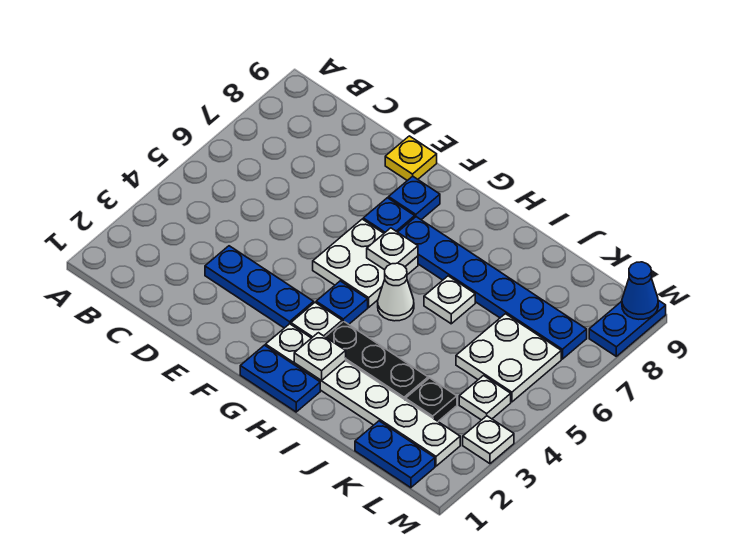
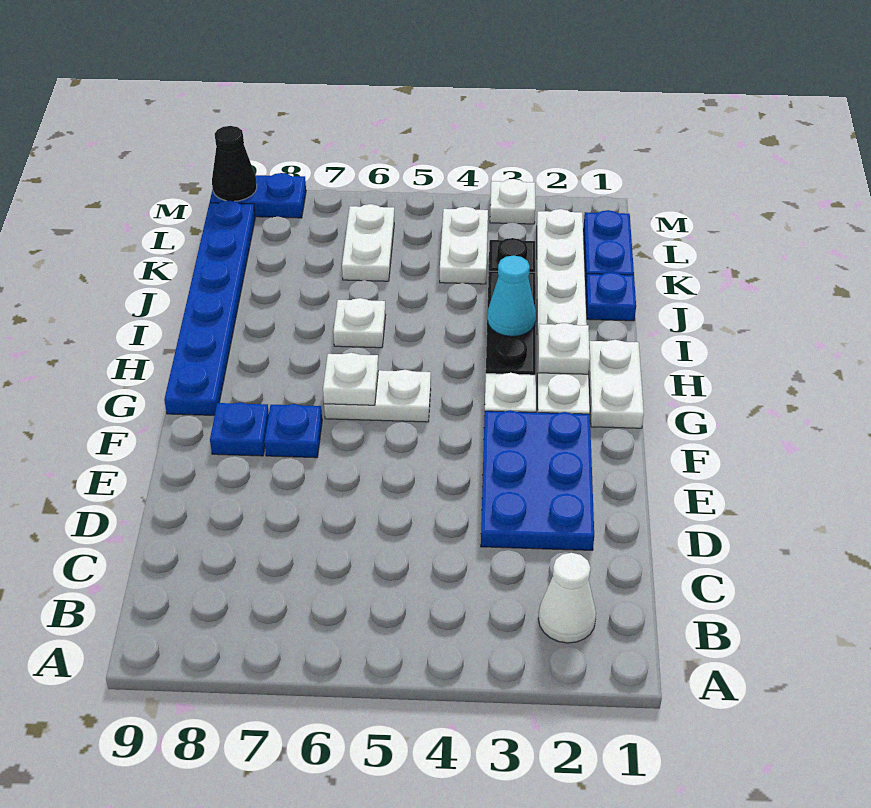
blue plate D3:F3 level 1 -> blue plate D2:F3 level 1
yellow plate E9 level 1 -> none
white plate F5:G6 level 1 -> white plate G5:G6 level 1
blue plate G1:H1 level 1 -> white plate G1:H1 level 1
blue plate G4 level 1 -> blue plate J1 level 1
blue plate G7:L7 level 1 -> blue plate G9:L9 level 1
white cone H5 level 1 -> white cone B2 level 1
none -> cyan cone I3 level 2
white plate K5:L6 level 1 -> white plate K6:L6 level 1
white plate L4 level 1 -> white plate K4:L4 level 1
blue cone M9 level 2 -> black cone M9 level 2

